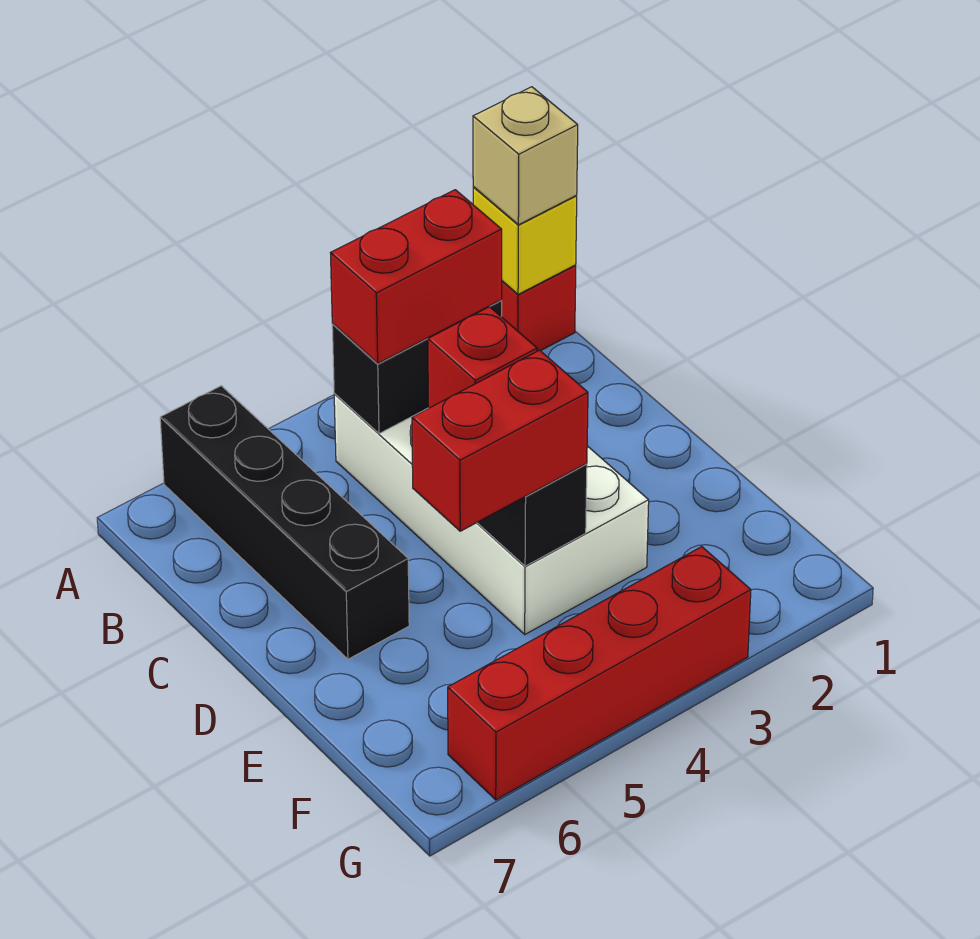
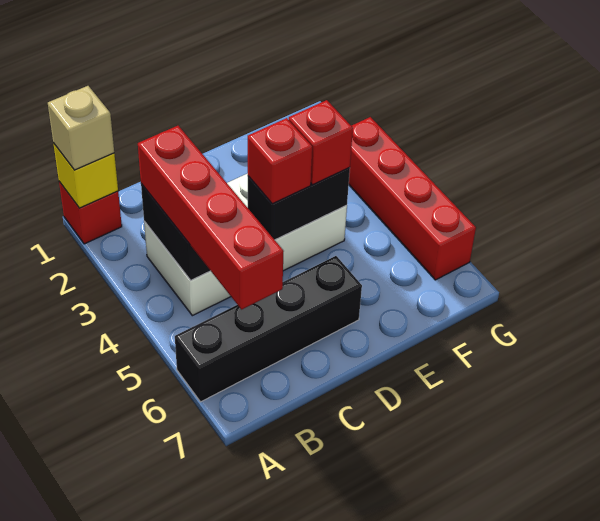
red brick B3:B4 level 3 -> red brick B3:B6 level 3
red brick E4:E5 level 3 -> red brick E4 level 3

